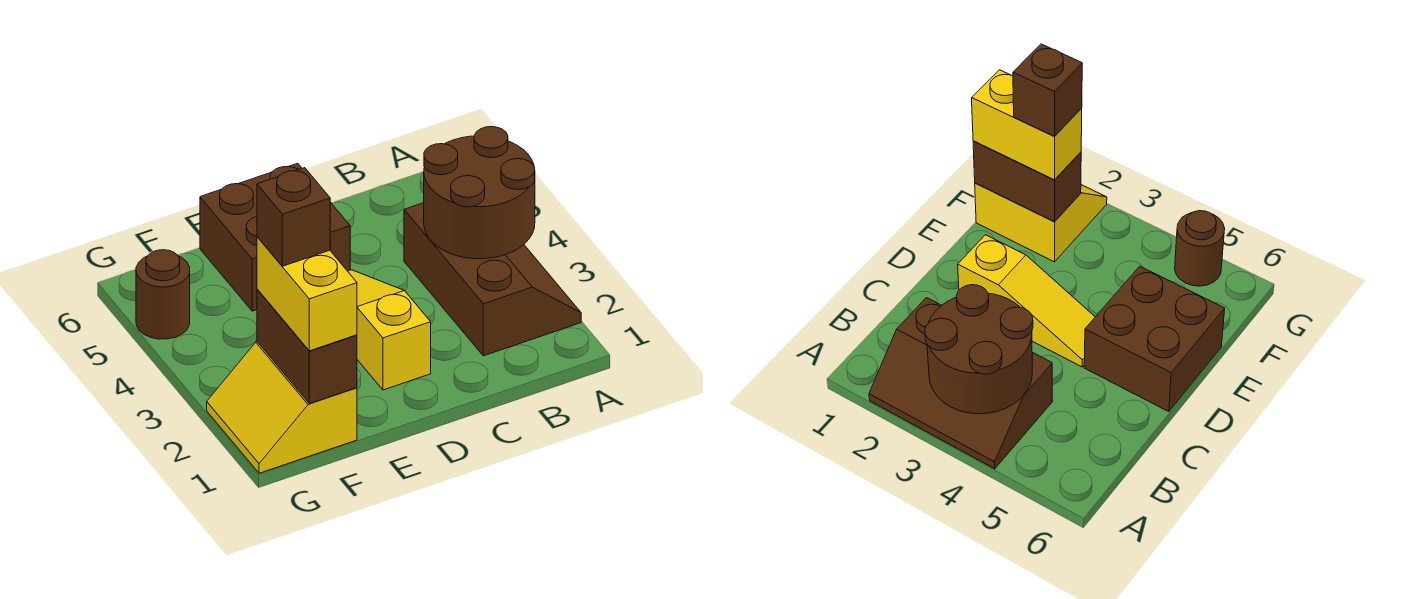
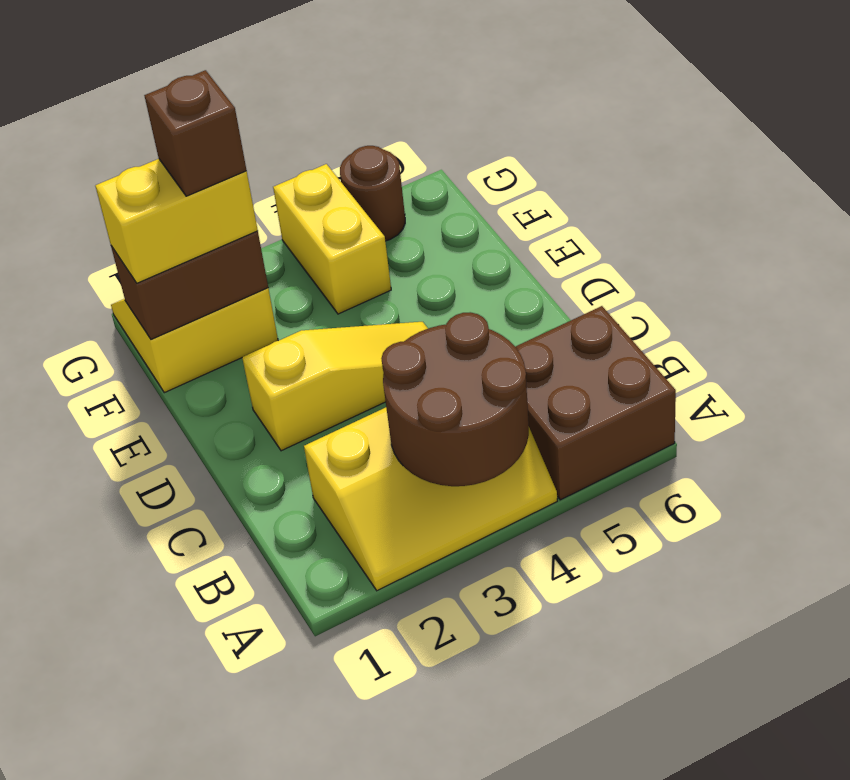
brown slope A2:B4 level 1 top B -> yellow slope A2:B4 level 1 top B
brown brick D5:E6 level 1 -> brown brick A5:B6 level 1
none -> yellow brick F4:G4 level 1

